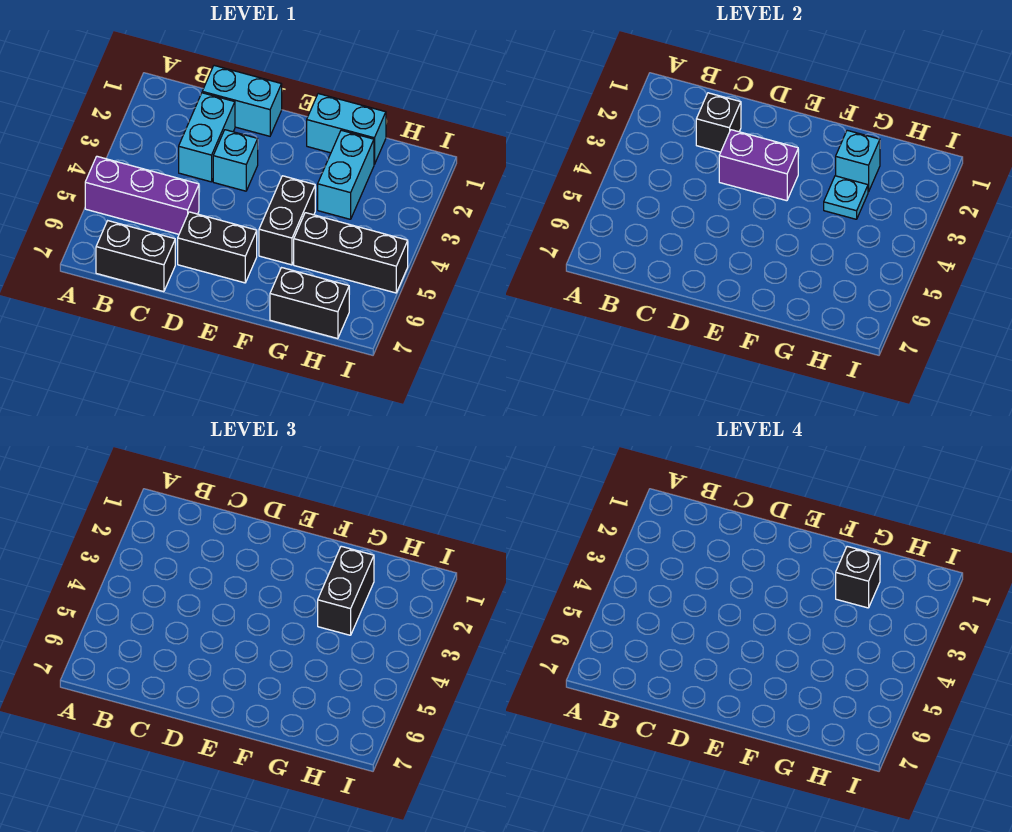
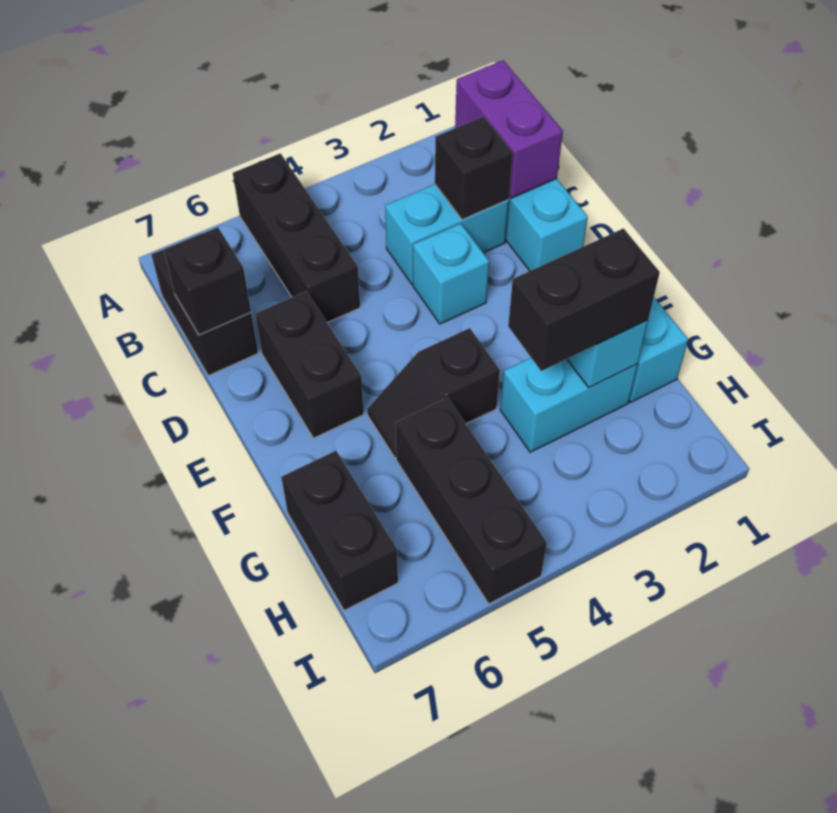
purple brick A5:C5 level 1 -> black brick A5:C5 level 1
purple brick D3:E3 level 2 -> purple brick B1:C1 level 2
black brick F4:F5 level 1 -> black slope F4:F5 level 1 top 4
black brick G2 level 4 -> black brick C7 level 2
cyan plate G3 level 2 -> none

